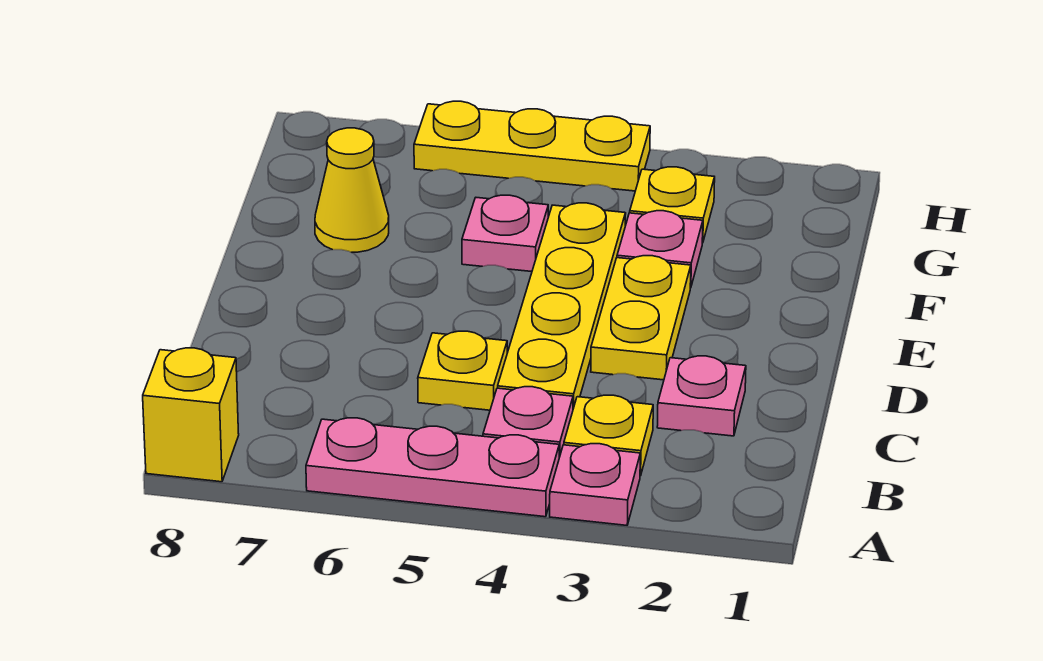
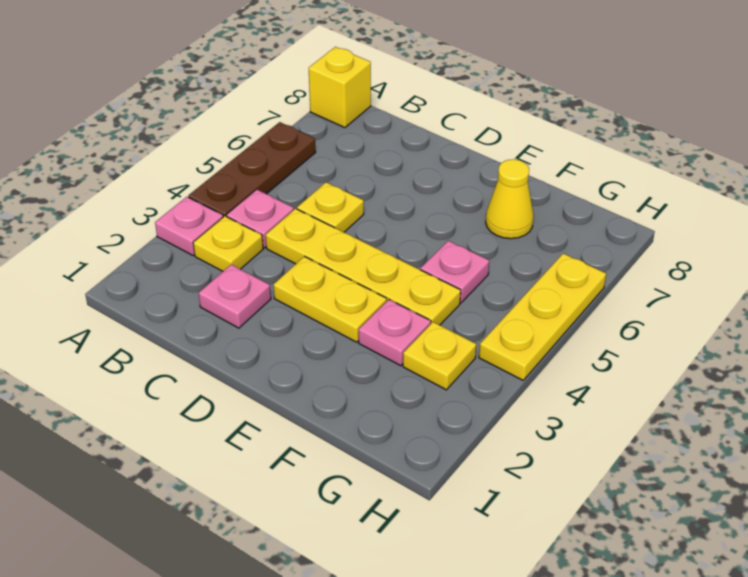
pink plate A4:A6 level 1 -> brown plate A4:A6 level 1

